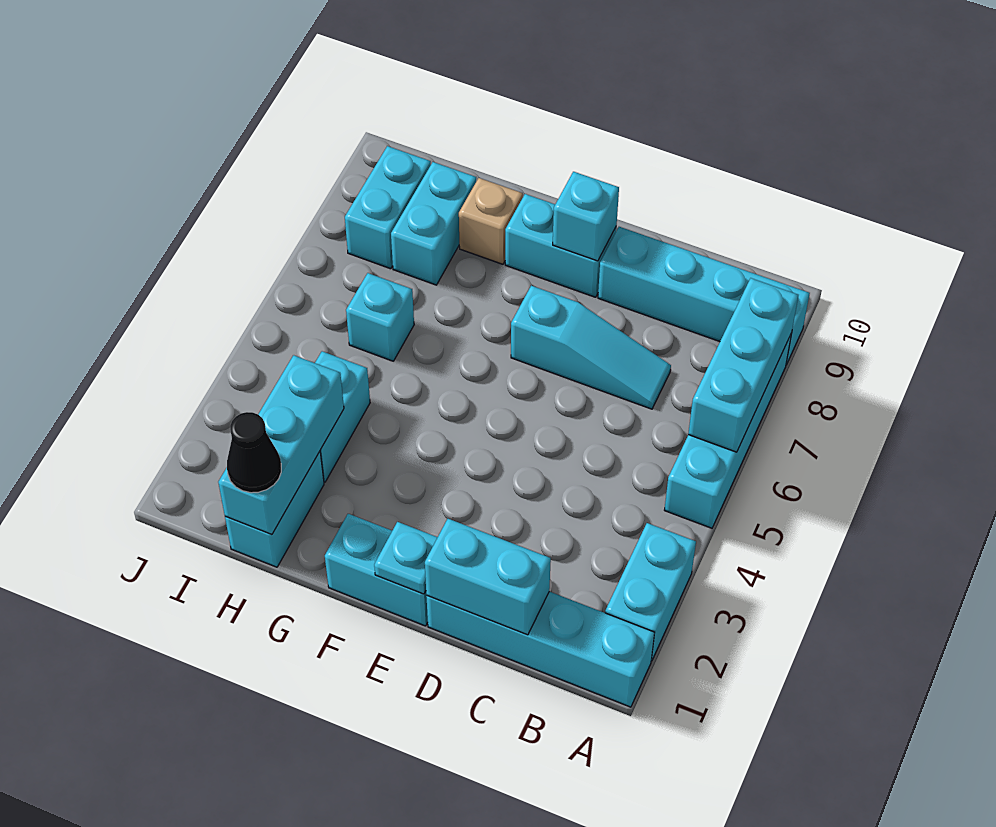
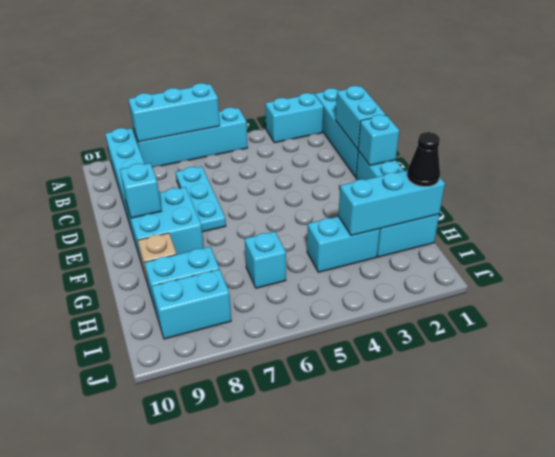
cyan slope C7:E7 level 1 top E -> cyan plate C7:E7 level 1
cyan plate E1 level 2 -> cyan brick E1 level 2
cyan brick E9:F9 level 1 -> cyan brick E8:F9 level 1

